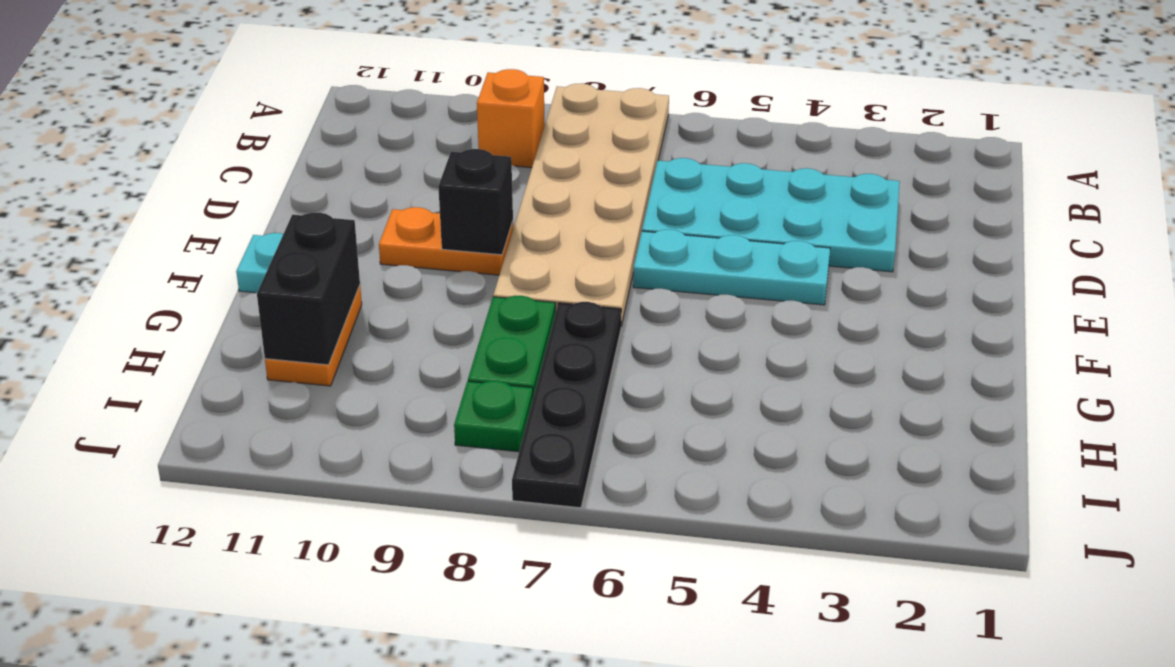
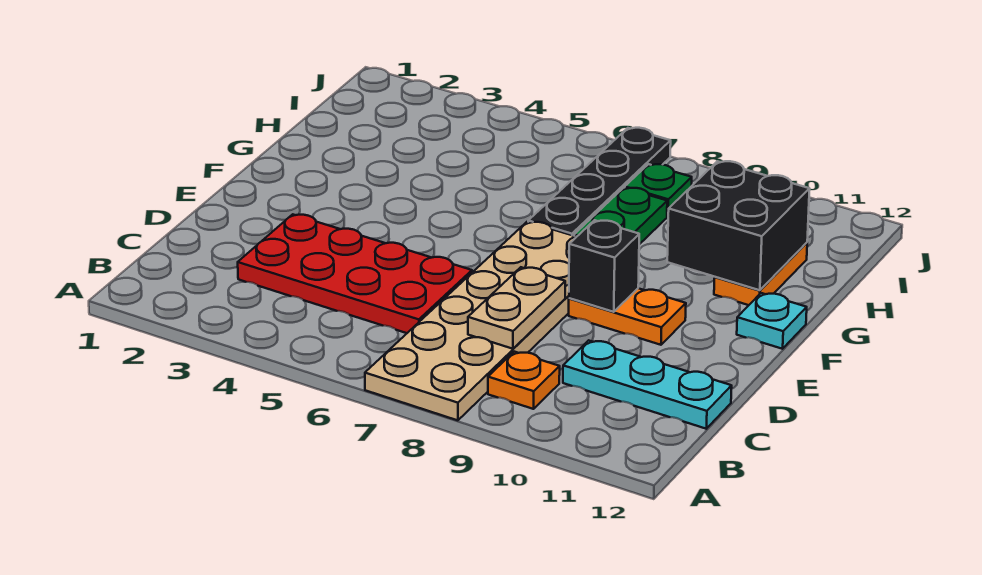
orange brick B9 level 1 -> orange plate B9 level 1
cyan plate C3:D6 level 1 -> red plate C3:D6 level 1
none -> tan plate C8:D8 level 2
cyan plate E4:E6 level 1 -> cyan plate C10:C12 level 1
black brick G11:H11 level 2 -> black brick G10:H11 level 2

